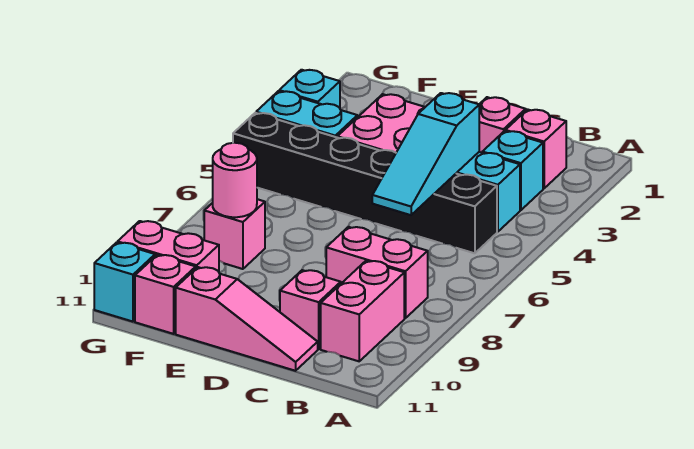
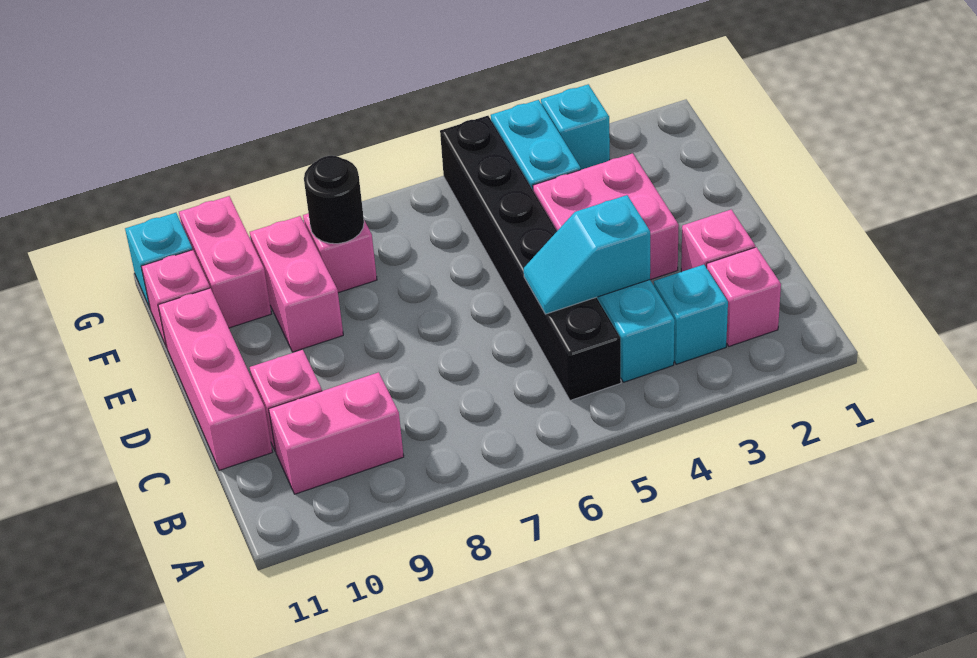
pink brick B8:C8 level 1 -> pink brick E9:F9 level 1
cyan slope C4:C6 level 2 top 4 -> cyan slope C4:C5 level 2 top 4
pink slope C11:E11 level 1 top E -> pink brick C11:E11 level 1
pink round brick F8 level 2 -> black round brick F8 level 2

